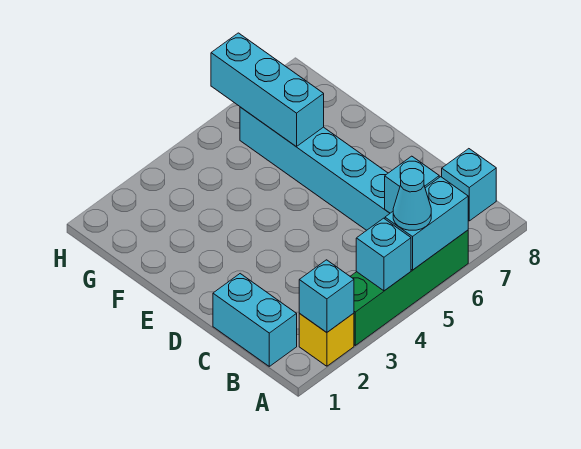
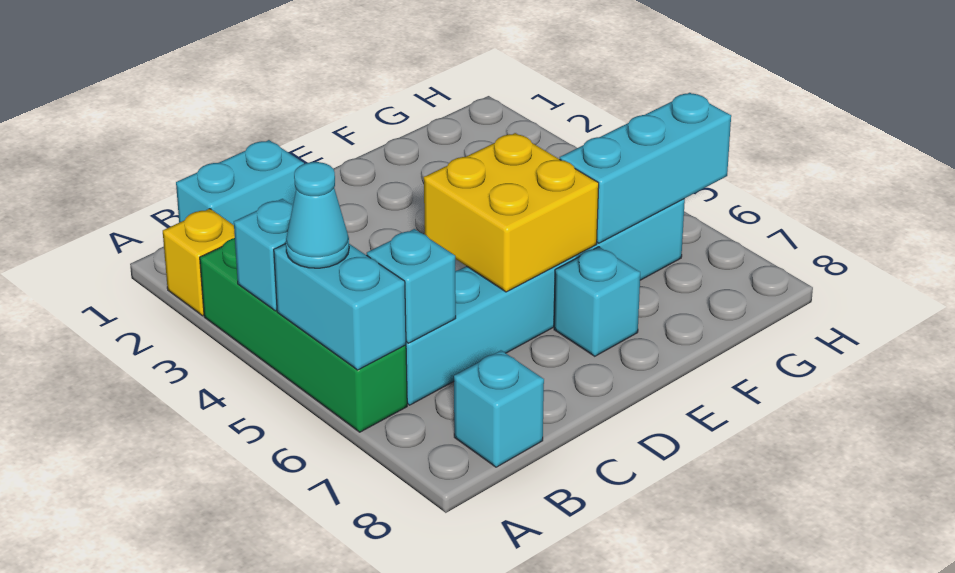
cyan brick A2 level 2 -> cyan brick E7 level 1
none -> yellow brick D5:E6 level 2

